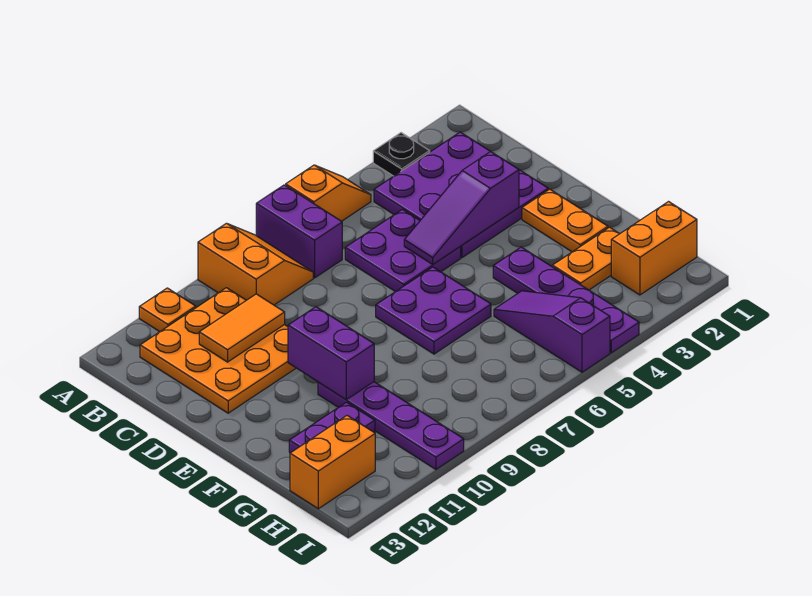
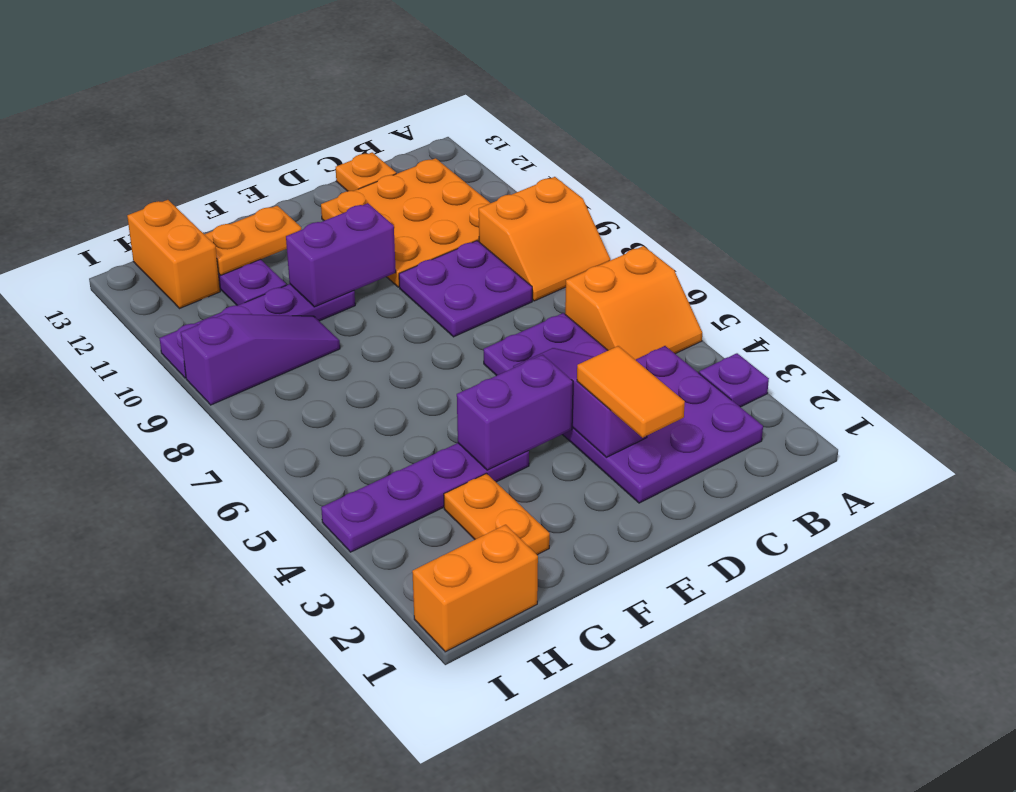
black plate A3 level 1 -> purple plate A3 level 1
orange slope A5:A6 level 1 top 6 -> orange slope A5:B6 level 1 top 6
purple brick A7:B7 level 1 -> purple brick E4:F4 level 2
orange plate A11 level 1 -> orange plate C13 level 1
orange tile C10:C11 level 2 -> orange tile D2:D3 level 3
orange plate E2:F2 level 1 -> orange plate F12:G12 level 2
purple plate E6:F7 level 1 -> purple plate C8:D9 level 1
purple slope G5:I5 level 1 top I -> purple slope G9:I9 level 1 top I
orange brick H1:H2 level 1 -> orange brick H1:I1 level 1

